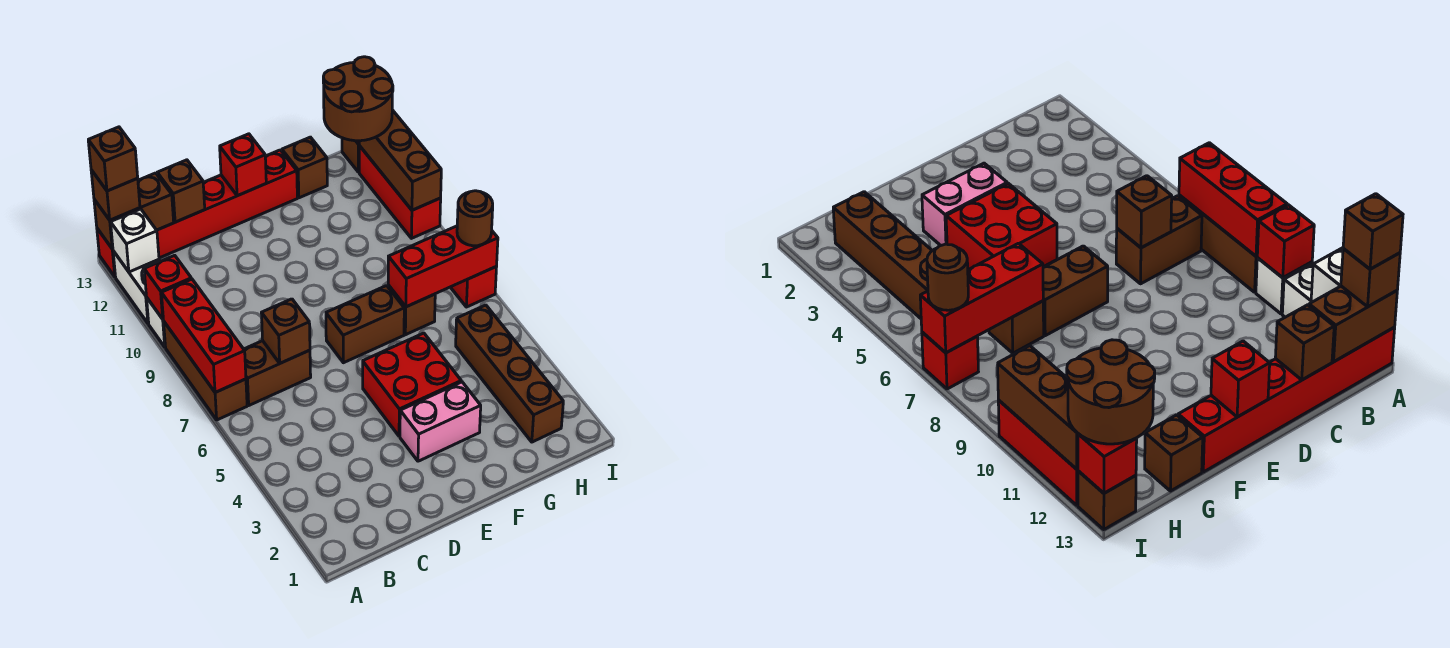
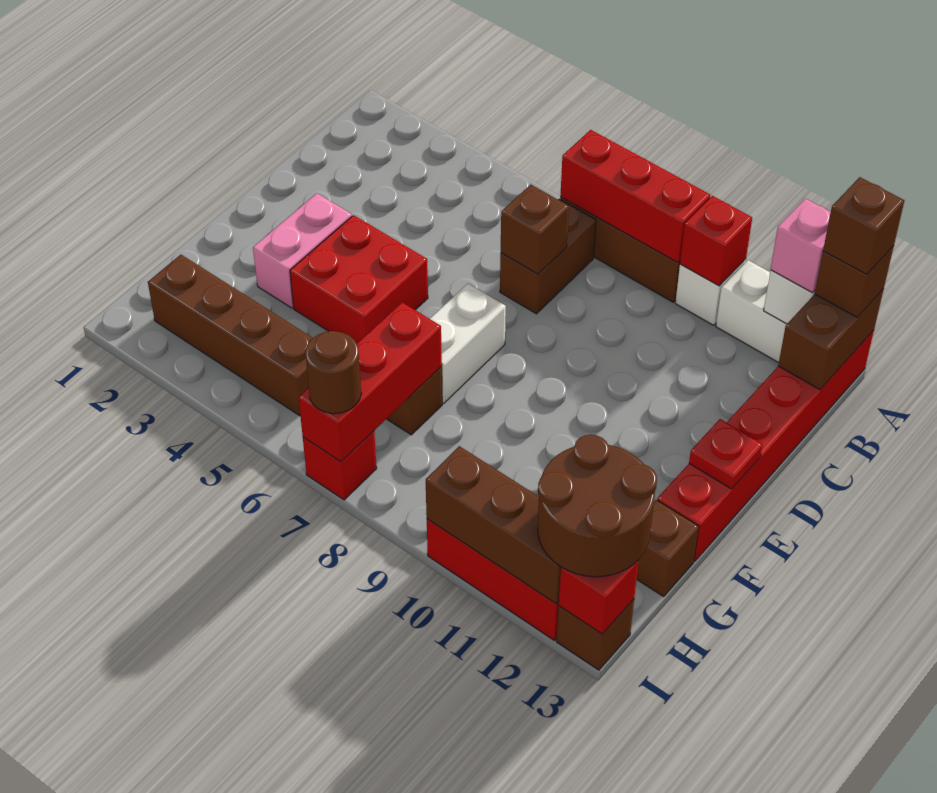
none -> pink brick A12 level 3
brown brick C13 level 2 -> none
brown brick E7:F7 level 1 -> white brick E7:F7 level 1
red brick E13 level 2 -> red plate E13 level 2

